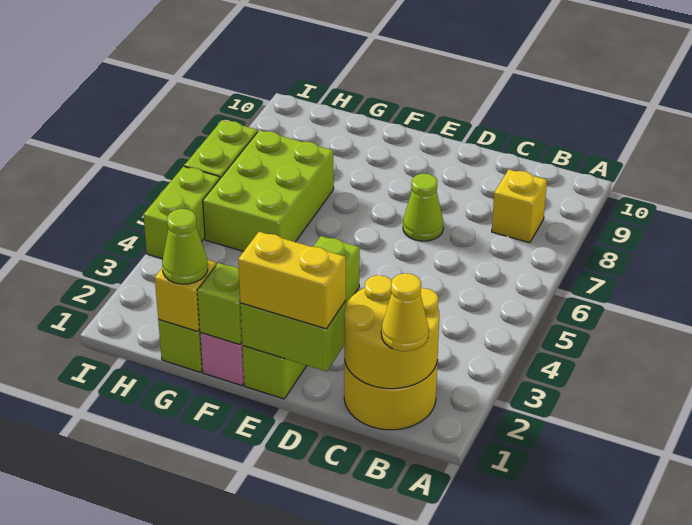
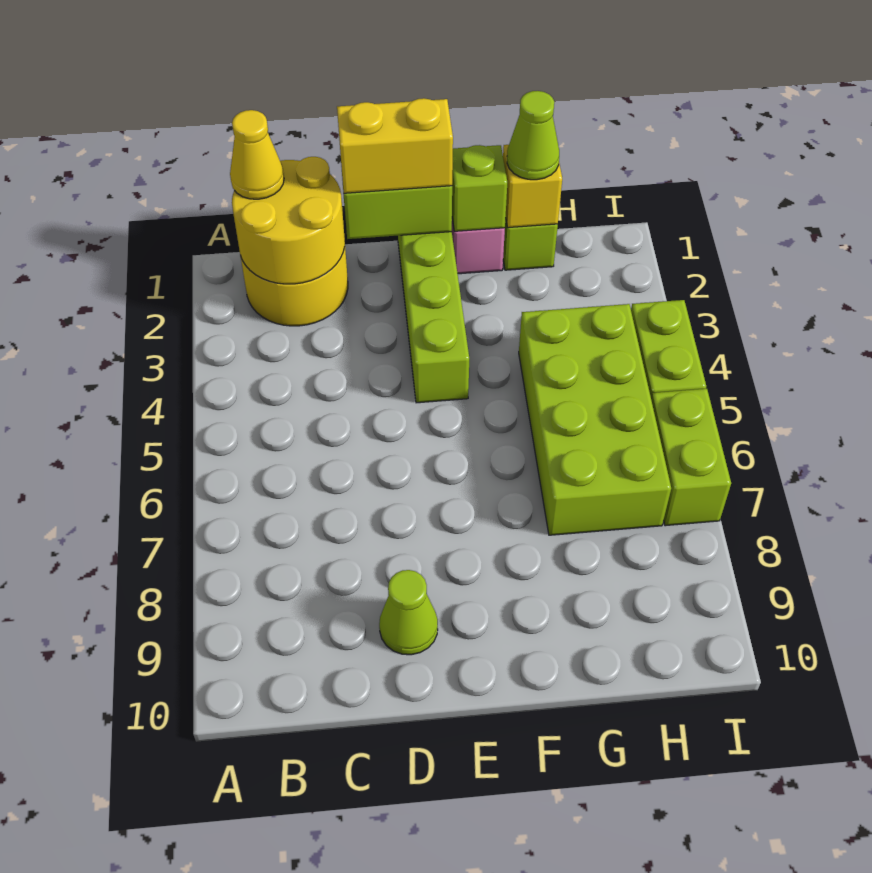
yellow brick B8 level 1 -> none
lime cone D7 level 1 -> lime cone D9 level 1
lime brick G5:H7 level 1 -> lime brick G4:H7 level 1

